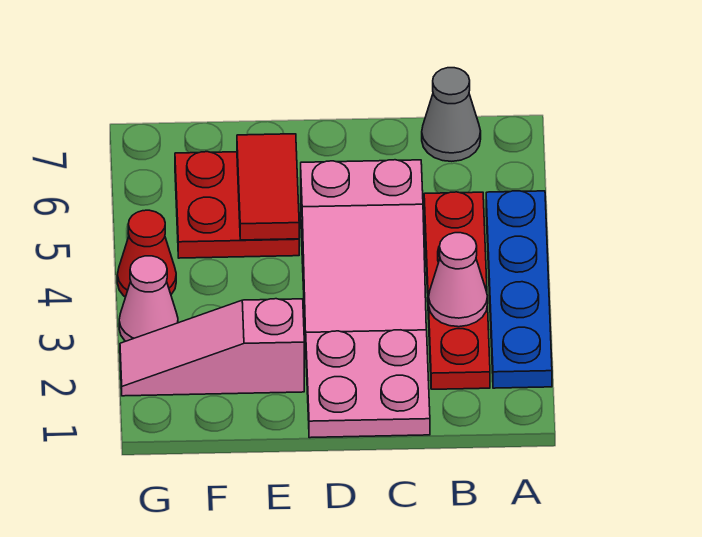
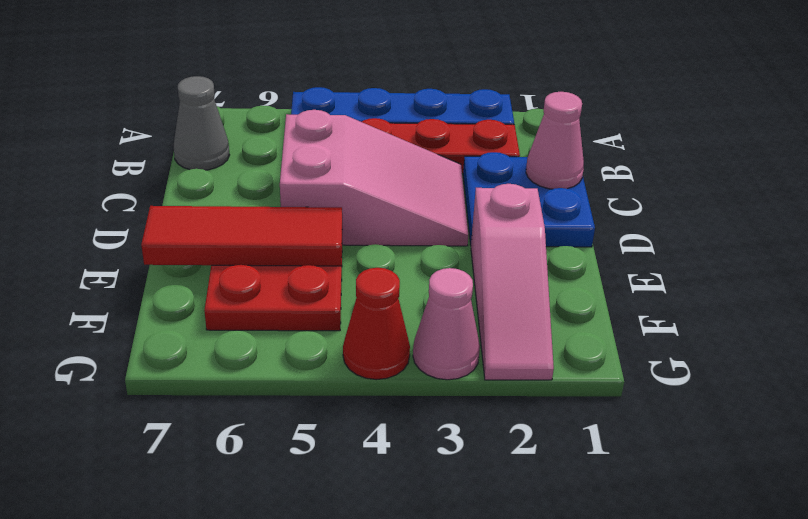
pink cone B3 level 2 -> pink cone C1 level 2
pink plate C1:D2 level 1 -> blue plate C1:D2 level 1
red tile E5:E6 level 2 -> red tile E5:E7 level 2

